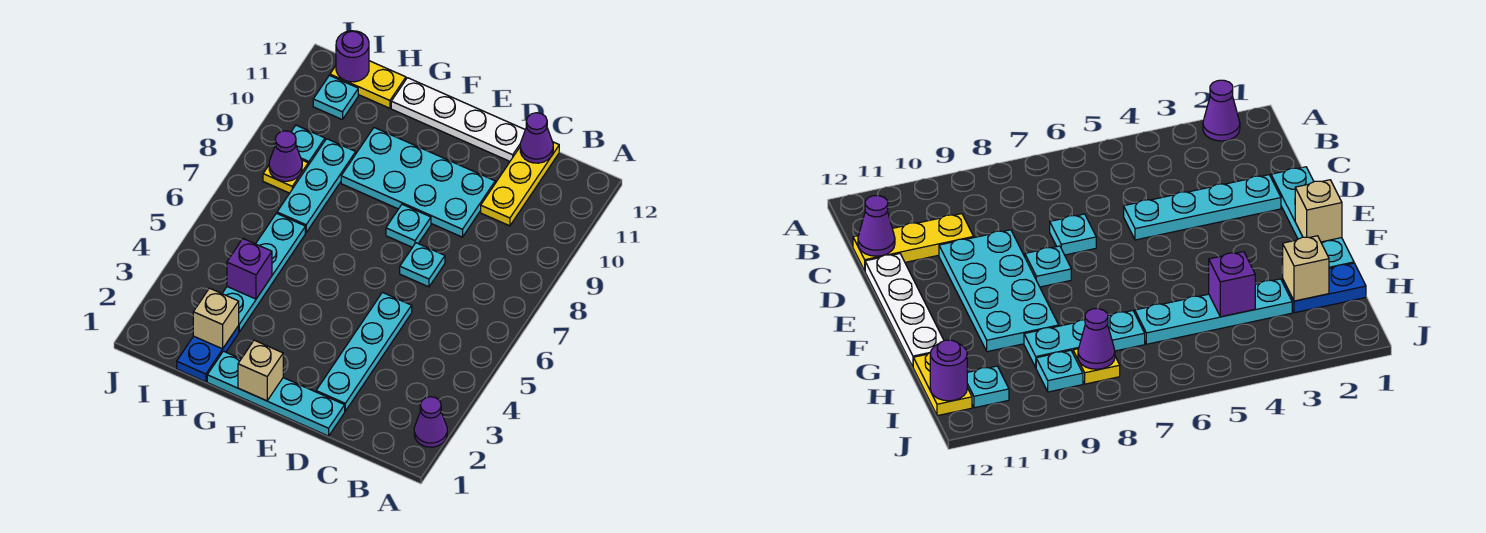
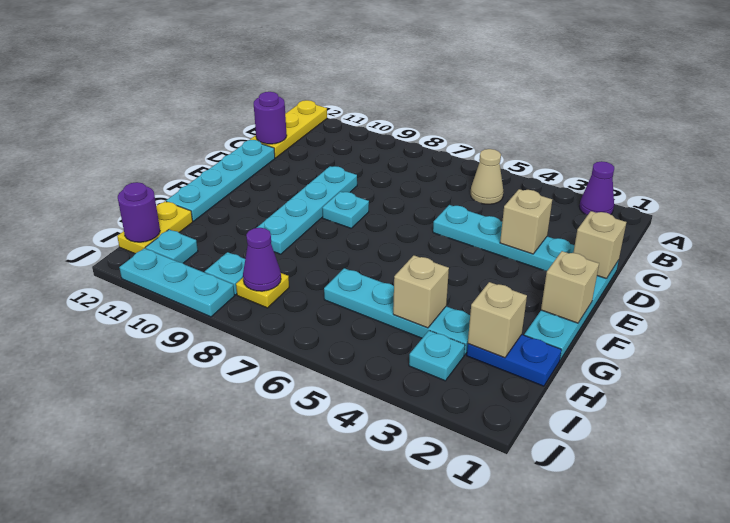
none -> tan cone B5 level 1
yellow plate C10:C12 level 1 -> yellow plate A12:C12 level 1
purple cone C12 level 2 -> purple round brick C12 level 2
none -> tan brick D1 level 2
none -> tan brick D3 level 2
cyan plate D7 level 1 -> cyan plate I3 level 1
cyan plate D9:G10 level 1 -> cyan plate D9:G9 level 1
white plate D12:G12 level 1 -> cyan plate D12:G12 level 1
purple brick H4 level 2 -> tan brick H4 level 2
cyan plate H7:H9 level 1 -> cyan plate J9:J11 level 1

